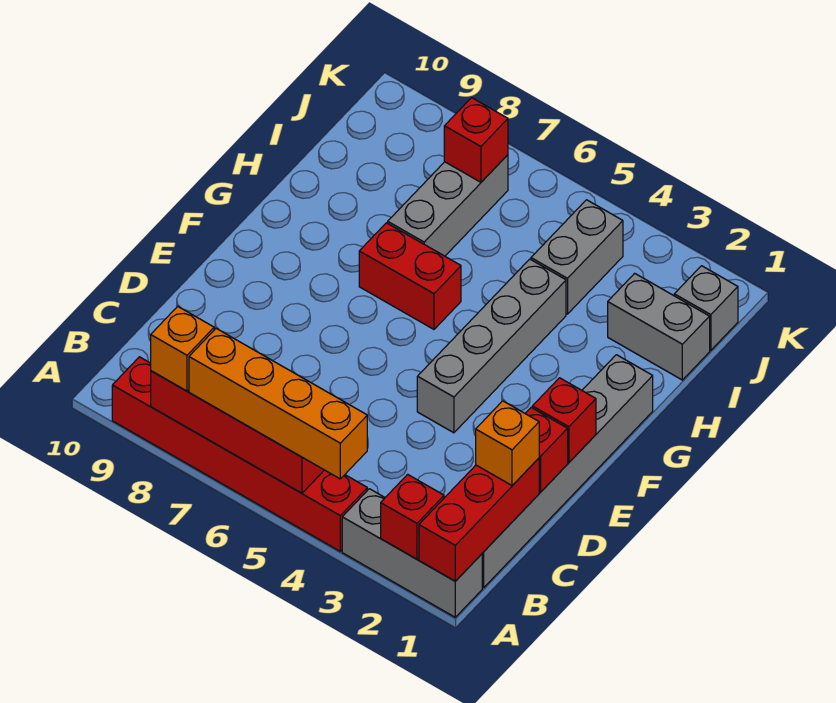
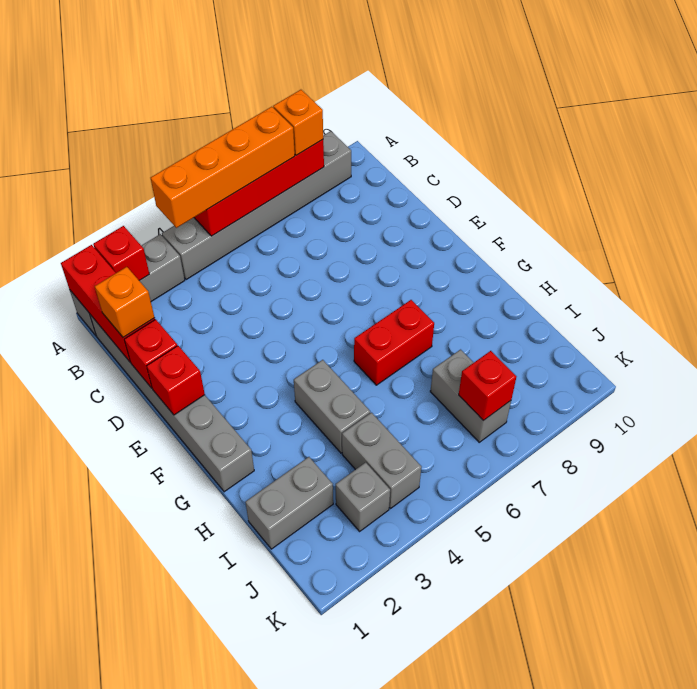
red brick A4:A9 level 1 -> grey brick A4:A9 level 1
grey brick E4:H4 level 1 -> grey brick G4:H4 level 1
grey brick H7:J7 level 1 -> grey brick I7:J7 level 1
grey brick J1 level 1 -> grey brick J3 level 1

